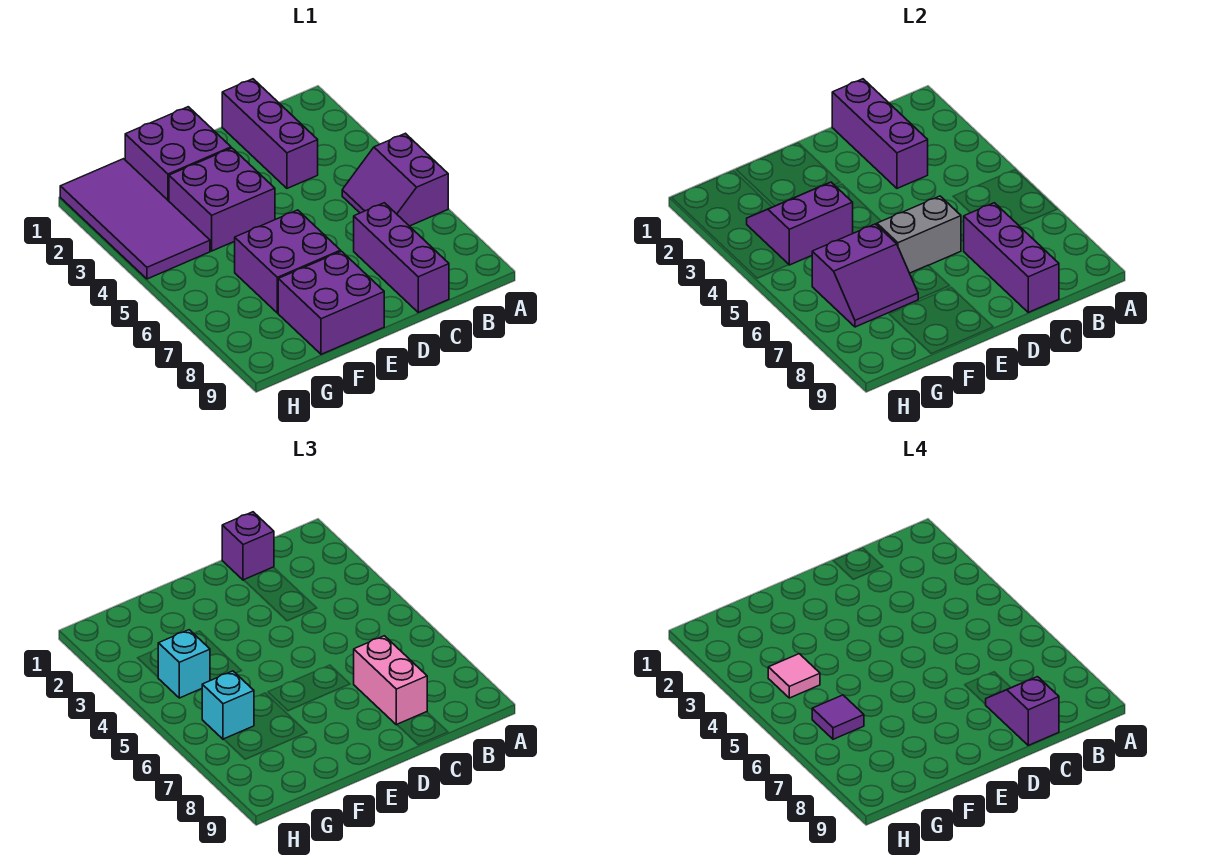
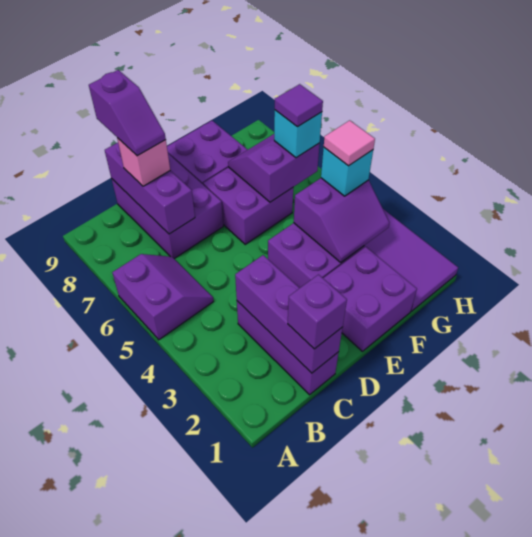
purple brick C7:C9 level 1 -> purple brick C7:D9 level 1
pink brick C7:C8 level 3 -> pink brick C8 level 3
grey brick D6:E6 level 2 -> none

